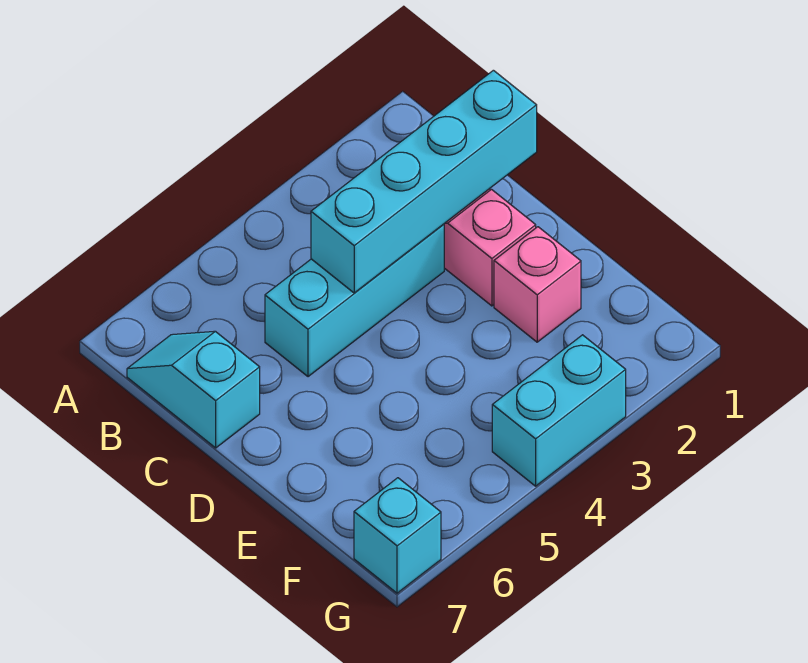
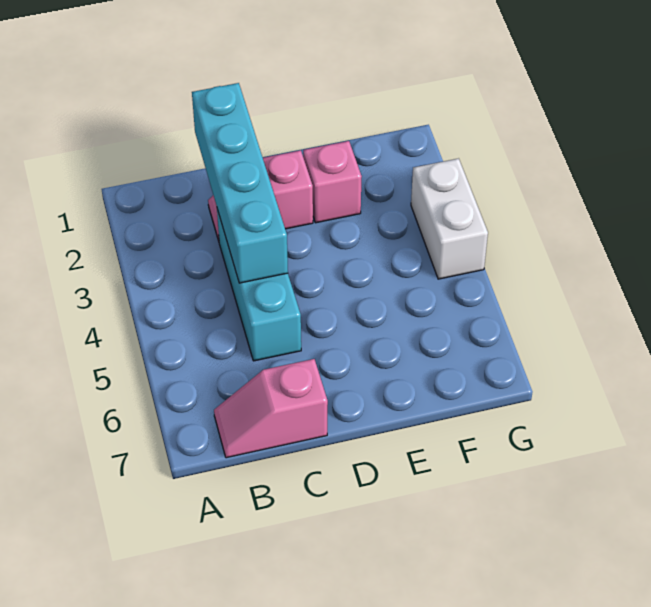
cyan slope B7:C7 level 1 top C -> pink slope B7:C7 level 1 top C
cyan brick G3:G4 level 1 -> white brick G3:G4 level 1
cyan brick G7 level 1 -> none

